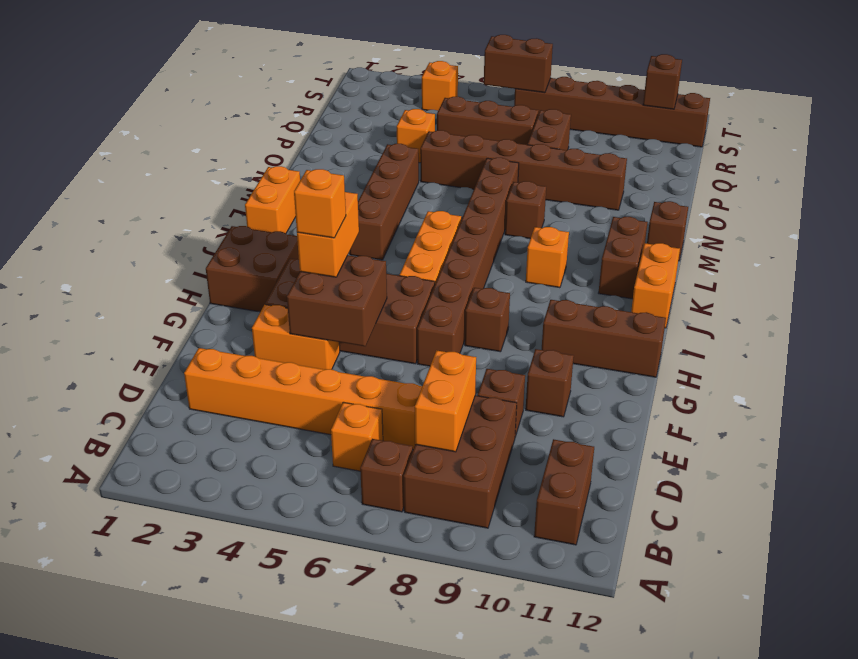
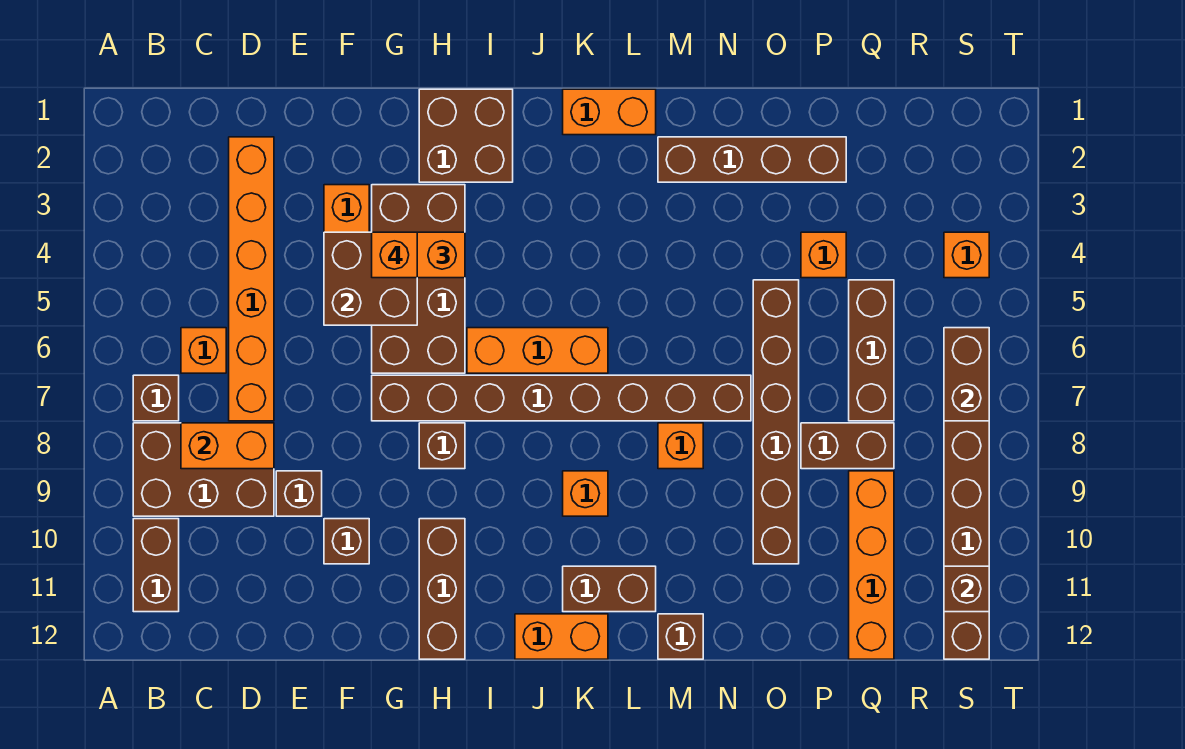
brown brick B11:C11 level 1 -> brown brick B10:B11 level 1
brown brick K4:N4 level 1 -> brown brick M2:P2 level 1
brown brick M8 level 1 -> orange brick M8 level 1
none -> orange brick Q9:Q12 level 1

